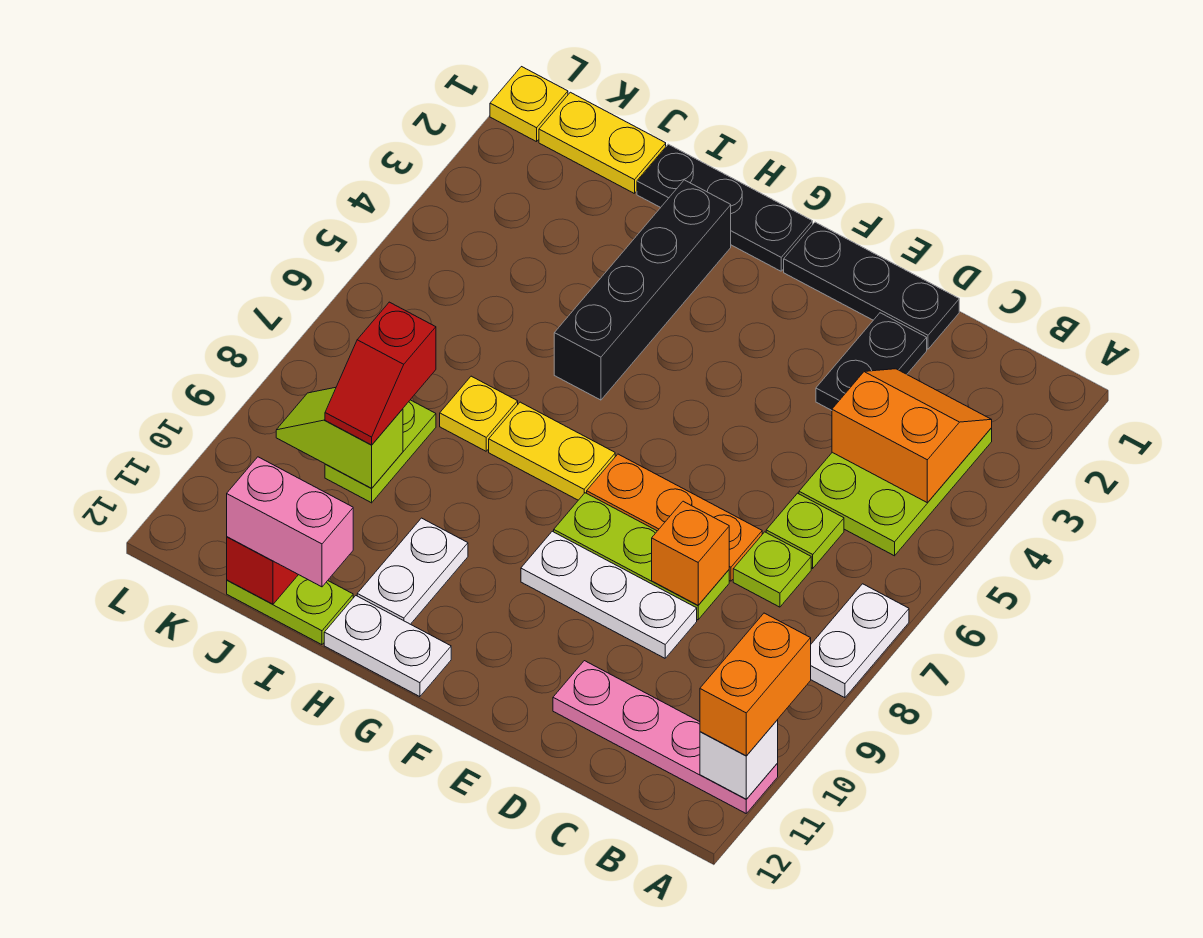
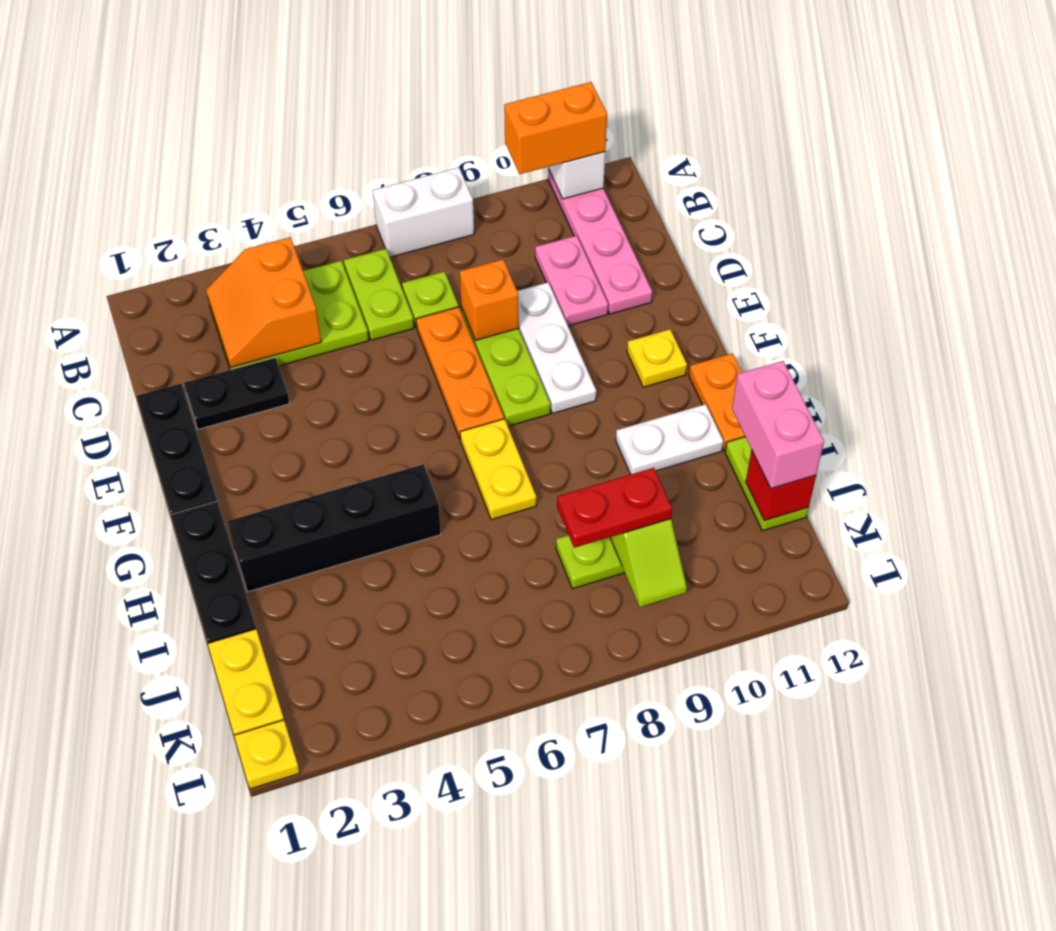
white plate A7:A8 level 1 -> white brick A7:A8 level 1
lime plate C6 level 1 -> lime plate B6:C6 level 1
none -> pink plate C10:D10 level 1
white plate G12:H12 level 1 -> orange plate G12:H12 level 1
yellow plate I7 level 1 -> yellow plate F11 level 1
red slope J8:J9 level 3 top 8 -> red plate J8:J9 level 3

